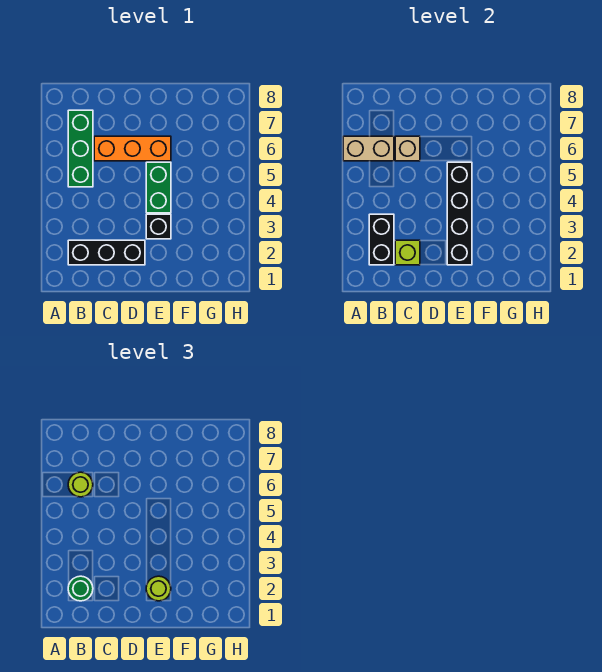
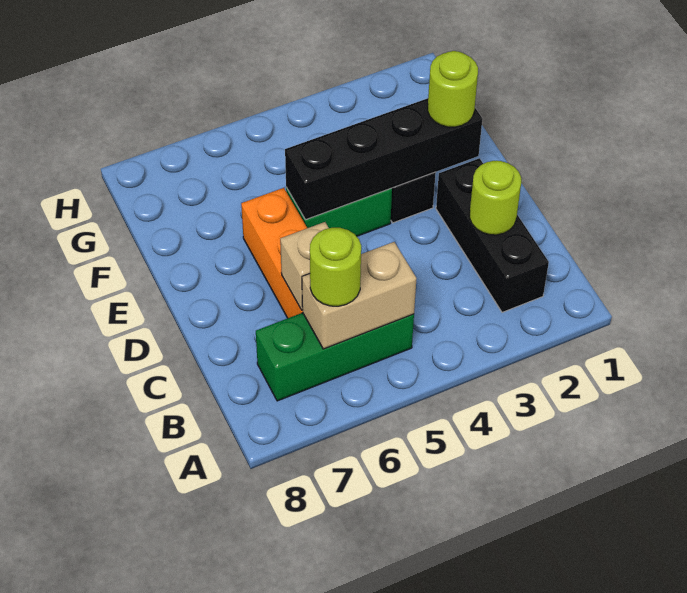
tan brick A6:B6 level 2 -> tan brick B5:B6 level 2
black brick B2:B3 level 2 -> none
green round brick B2 level 3 -> none
lime brick C2 level 2 -> lime round brick C2 level 2

